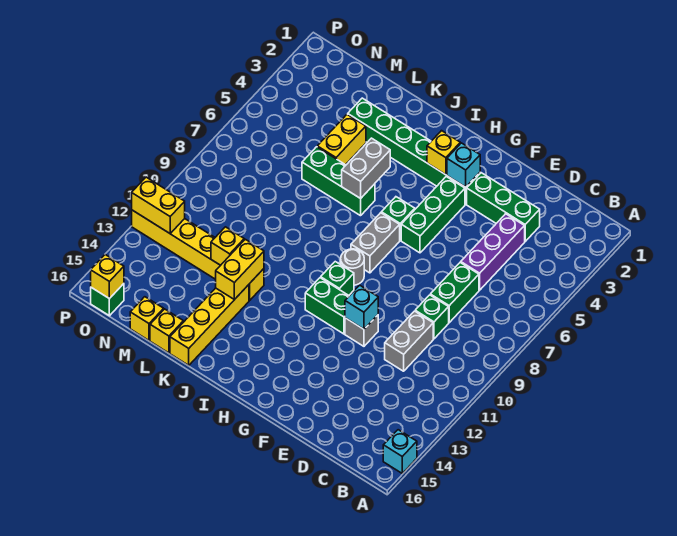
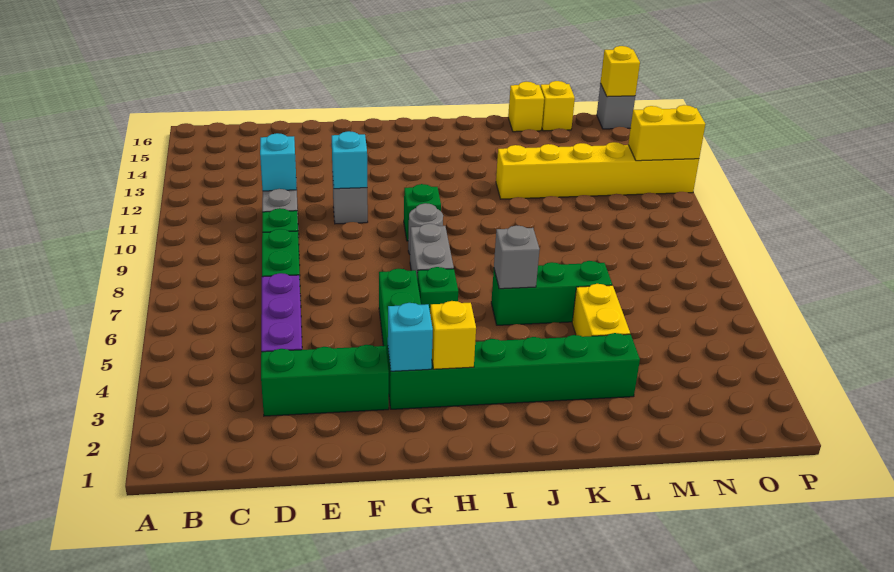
cyan brick A15 level 1 -> cyan brick D11 level 2
green brick G11:H11 level 1 -> none
grey brick J5:J6 level 2 -> grey brick J6 level 2
yellow brick K12:K13 level 2 -> none
yellow brick K13:K16 level 1 -> none
yellow brick L12 level 2 -> none
green brick O16 level 1 -> grey brick O16 level 1

